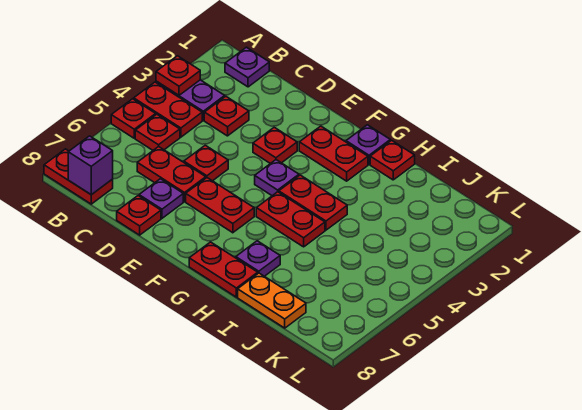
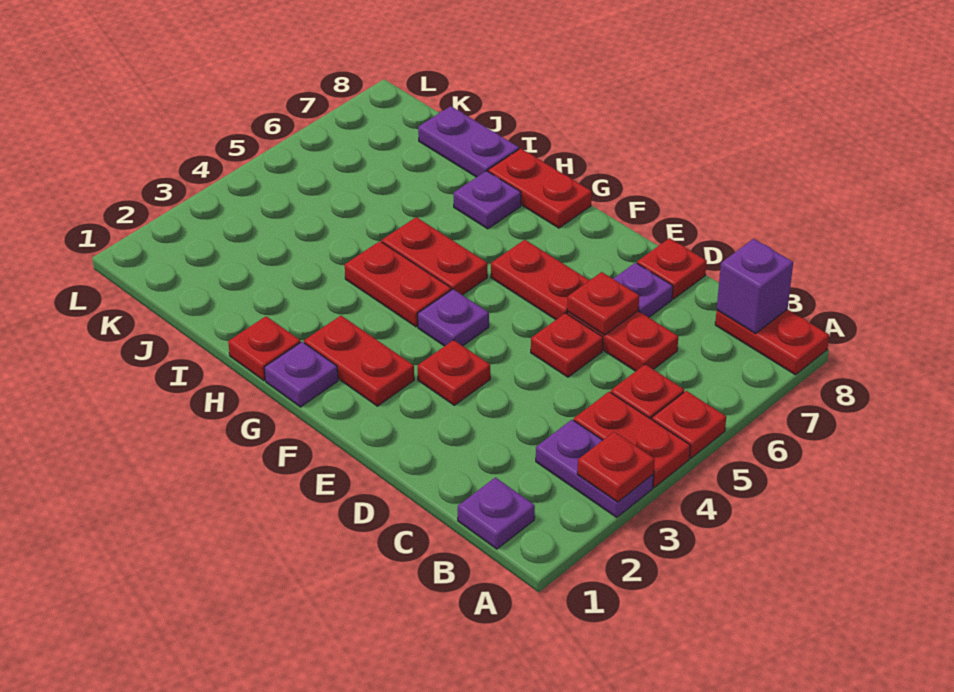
red plate C3 level 1 -> red plate D6 level 2
orange plate I8:J8 level 1 -> purple plate I8:J8 level 1

